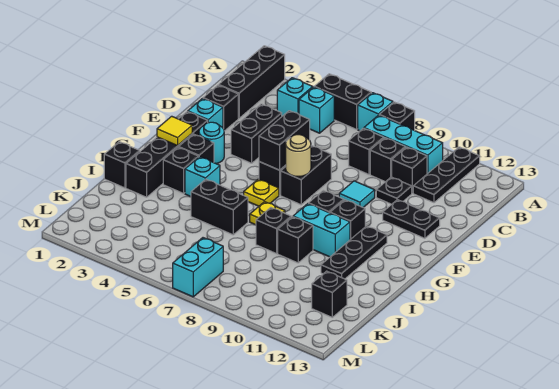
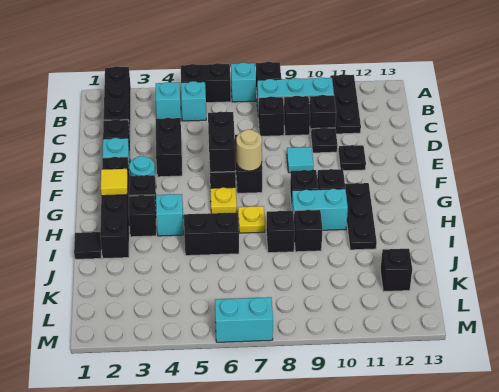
black plate E11:E12 level 1 -> black plate E11 level 1
black brick I1 level 1 -> black tile I1 level 1
cyan brick L7:M7 level 1 -> cyan brick M6:M7 level 1

